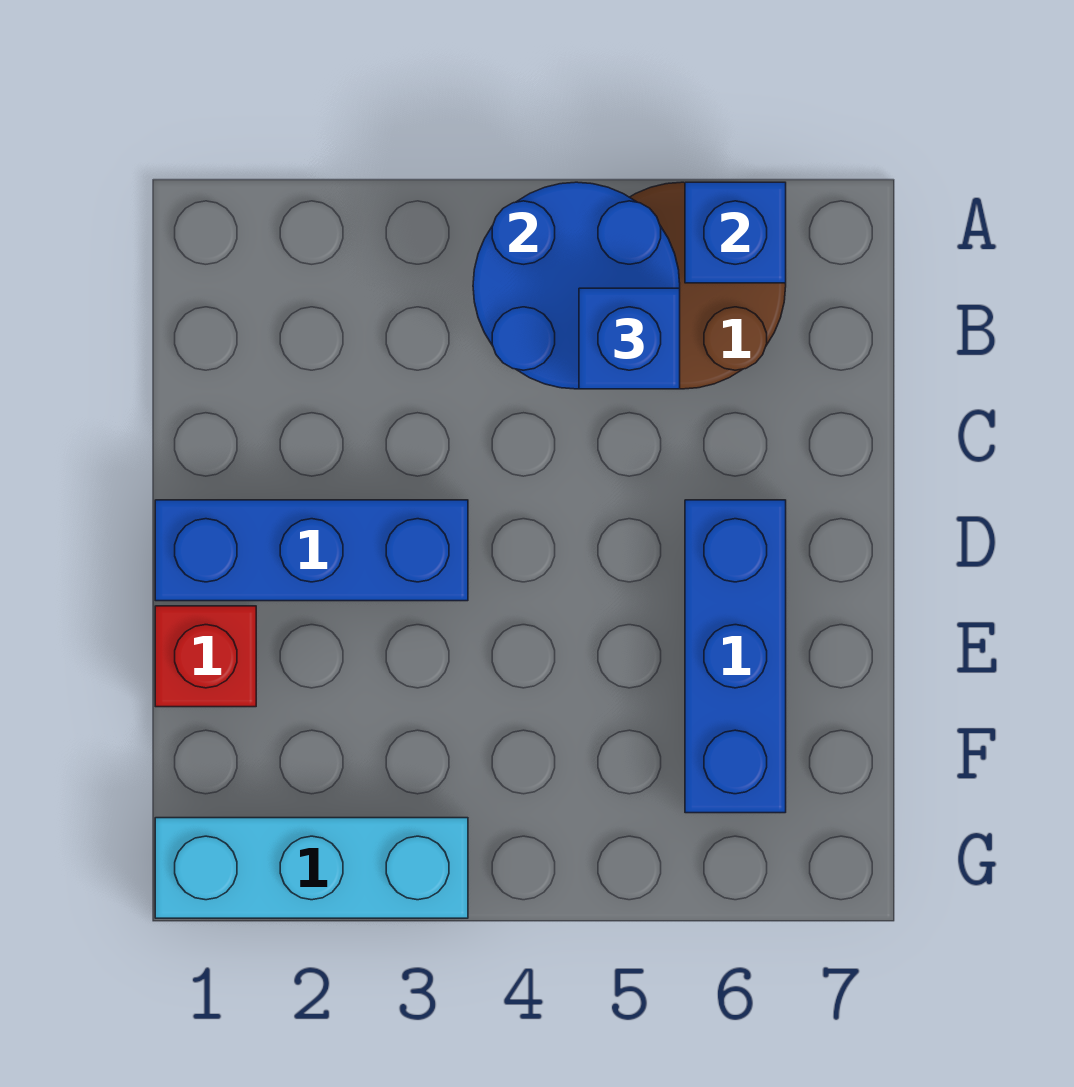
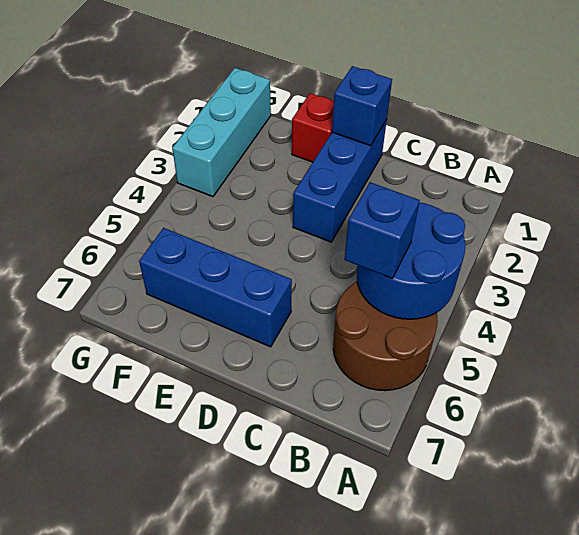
blue brick A6 level 2 -> blue brick D1 level 2

